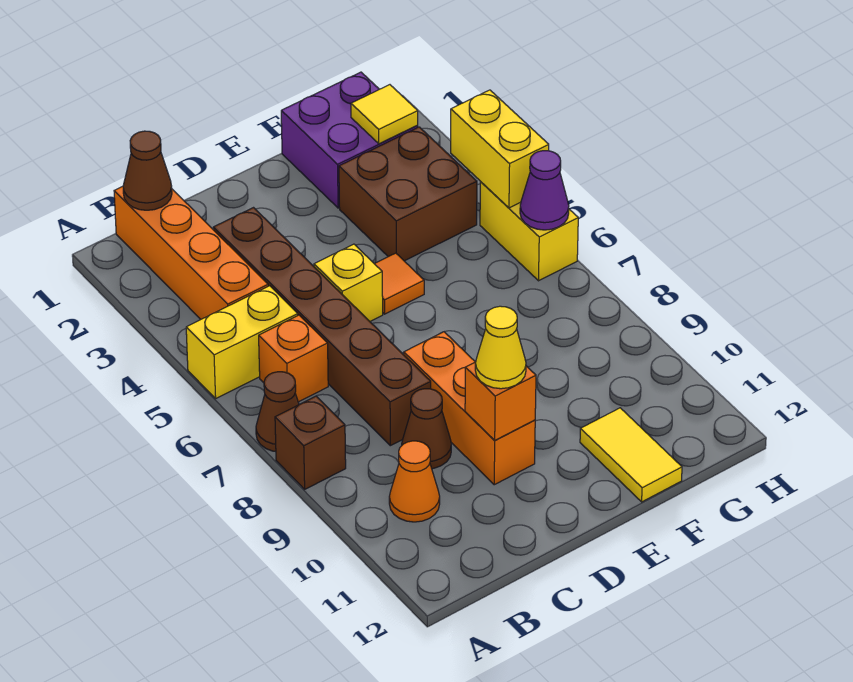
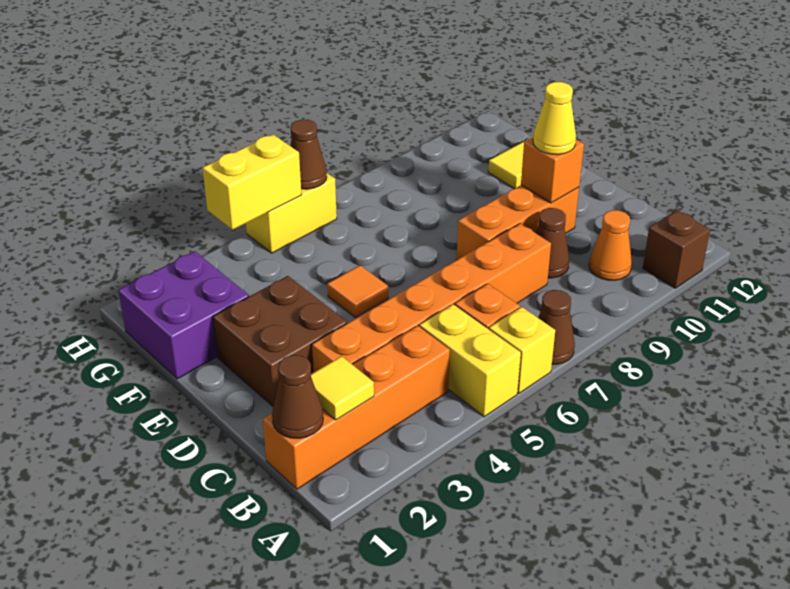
brown brick A8 level 1 -> brown brick A11 level 1
brown brick C3:C8 level 1 -> orange brick C3:C8 level 1
yellow brick D5 level 1 -> yellow brick A6 level 1
brown brick F3:G4 level 1 -> brown brick D2:E3 level 1
yellow tile G2 level 2 -> yellow tile B2 level 2
purple cone H6 level 2 -> brown cone H6 level 2

